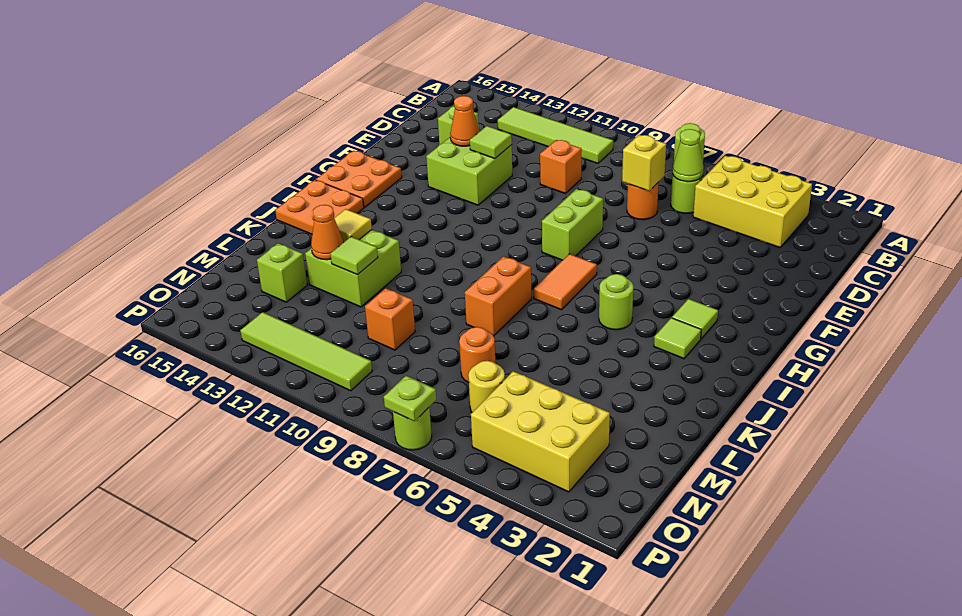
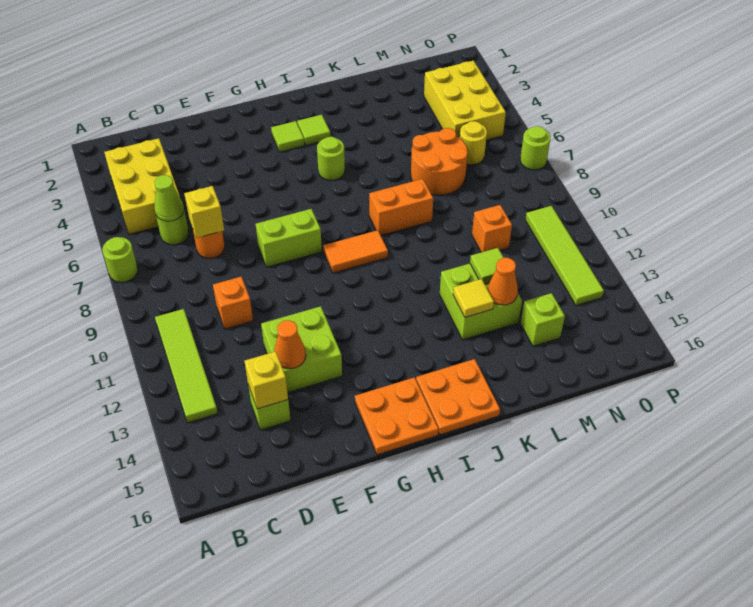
none -> yellow brick D14 level 2
lime tile E12 level 2 -> none
orange tile H7:I7 level 1 -> orange tile H9:I9 level 1
orange round brick M7 level 1 -> orange round brick L6:M7 level 1
lime plate P7 level 2 -> none

